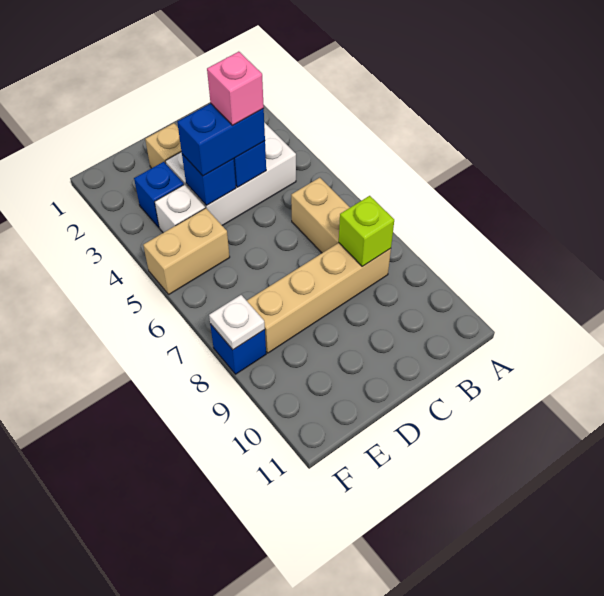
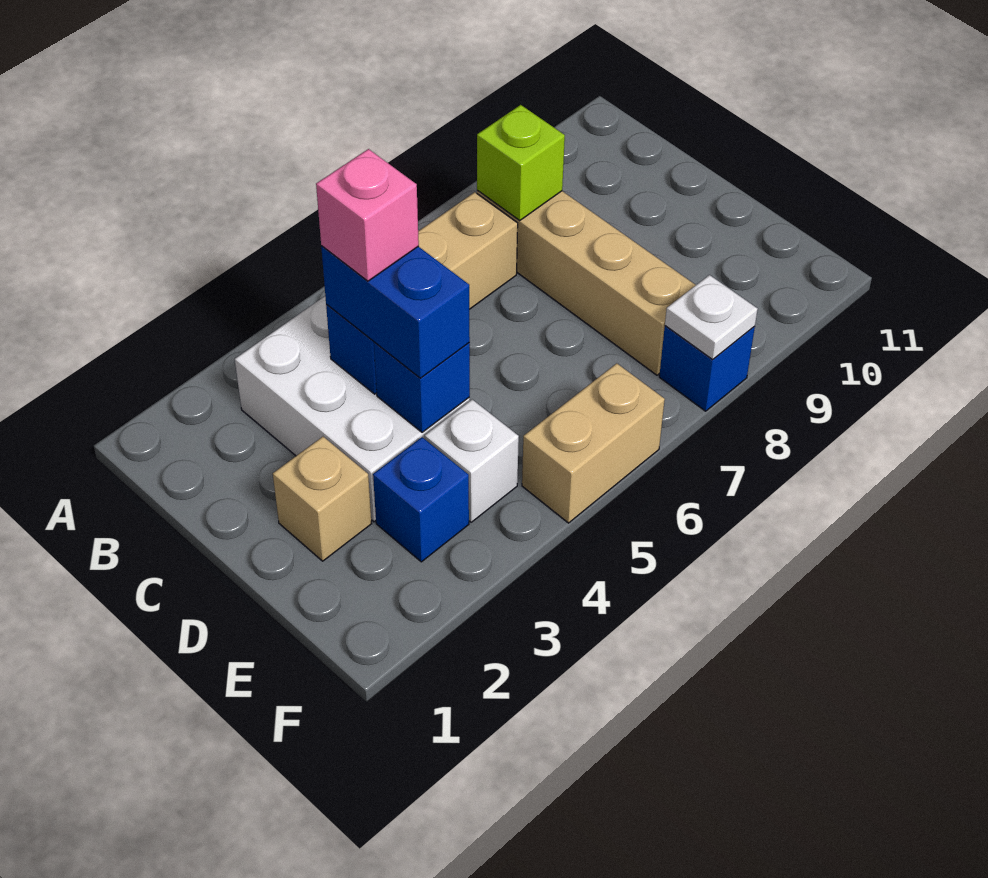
tan brick E5:F5 level 1 -> tan brick F5:F6 level 1

